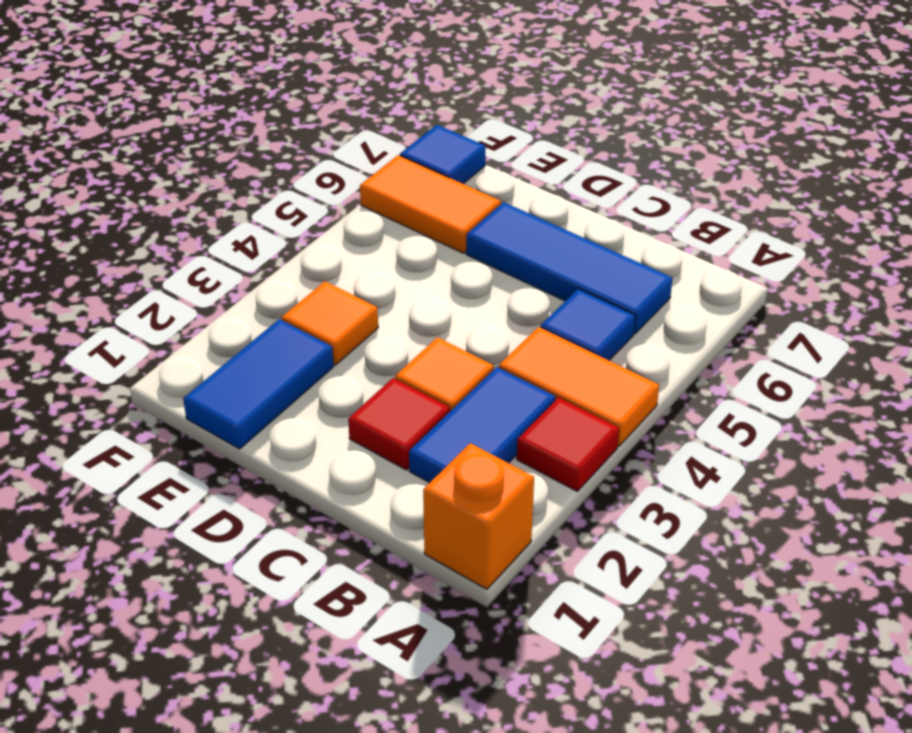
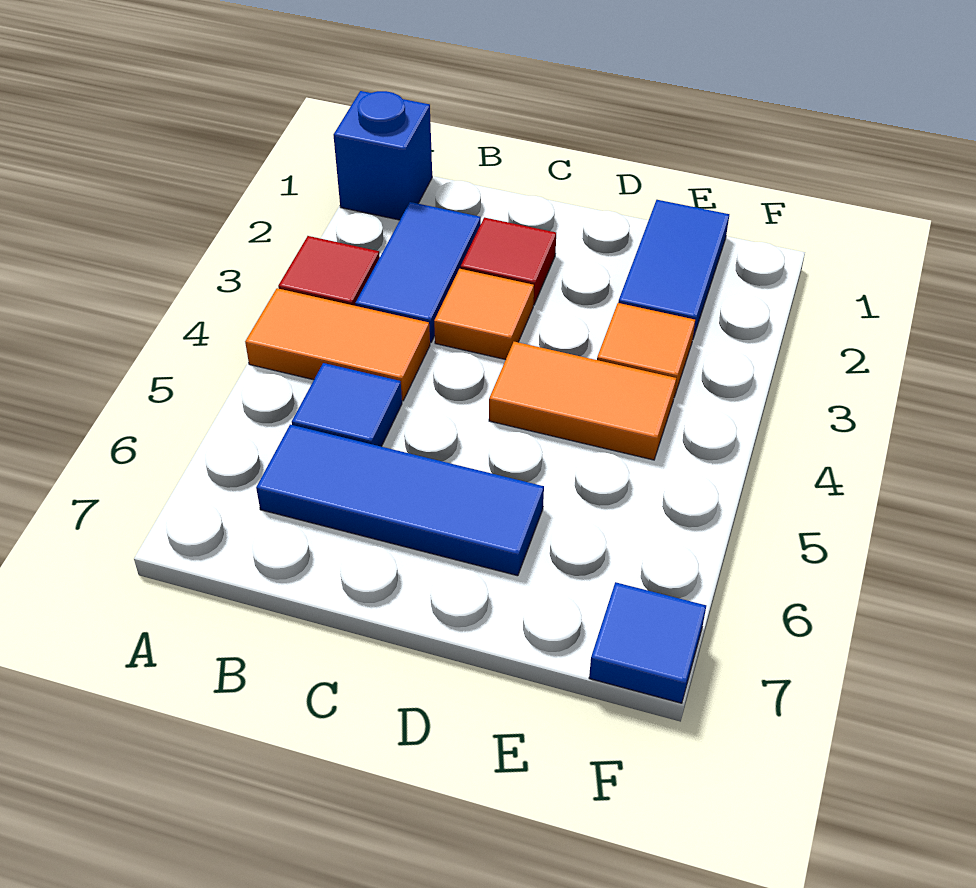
orange brick A1 level 1 -> blue brick A1 level 1
orange tile E6:F6 level 1 -> orange tile D4:E4 level 1

